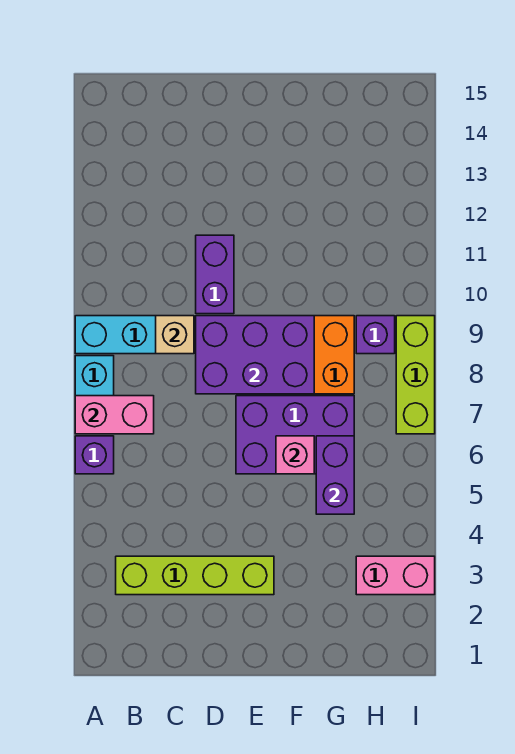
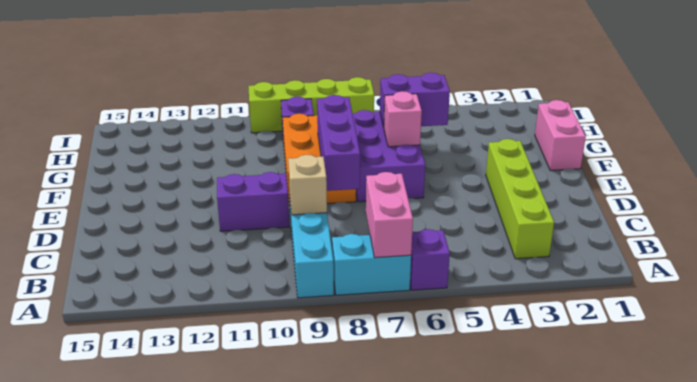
purple brick D8:F9 level 2 -> purple brick D8:F8 level 2
pink brick H3:I3 level 1 -> pink brick F1:G1 level 1
lime brick I7:I9 level 1 -> lime brick I7:I10 level 1

